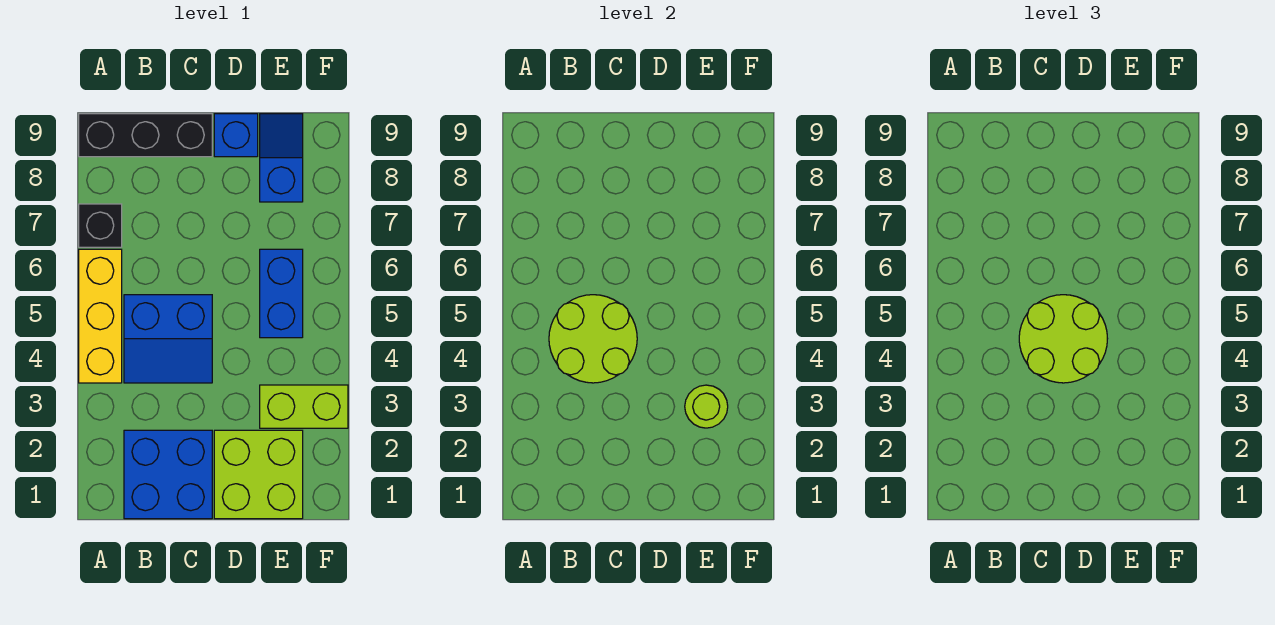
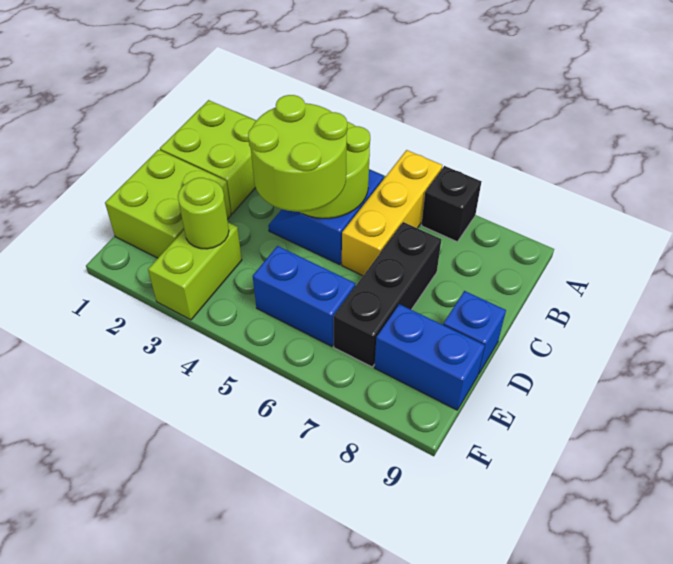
yellow brick A4:A6 level 1 -> yellow brick A6:C6 level 1
black brick A9:C9 level 1 -> black brick C7:E7 level 1
blue brick B1:C2 level 1 -> lime brick B1:C2 level 1
blue slope E8:E9 level 1 top 8 -> blue brick E8:E9 level 1

